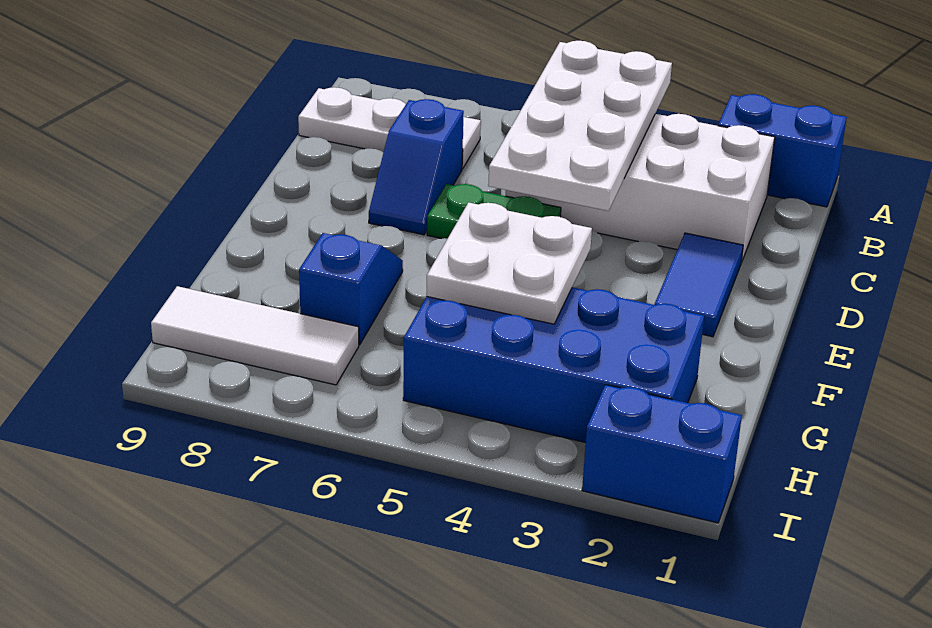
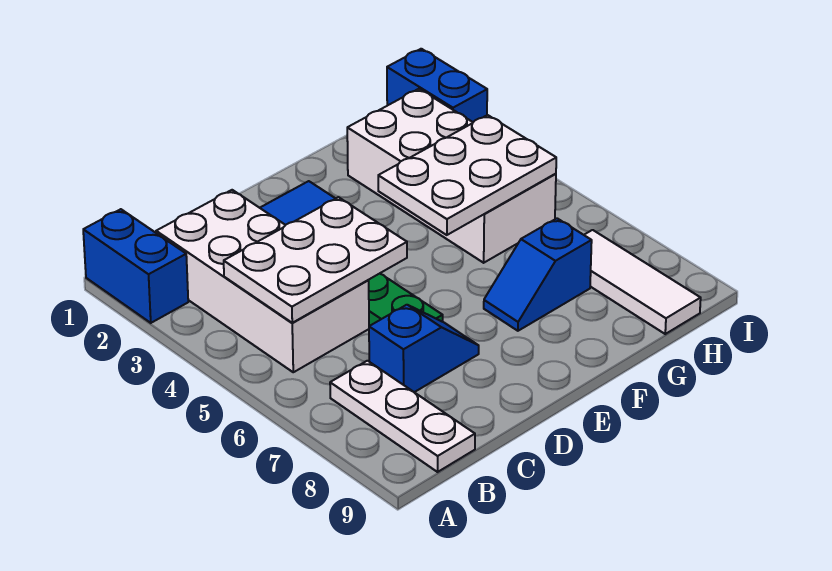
white plate A4:D5 level 2 -> white plate B4:D5 level 2
white plate F4:G5 level 2 -> white plate F4:H5 level 2
blue brick G2:H5 level 1 -> white brick G2:H5 level 1

